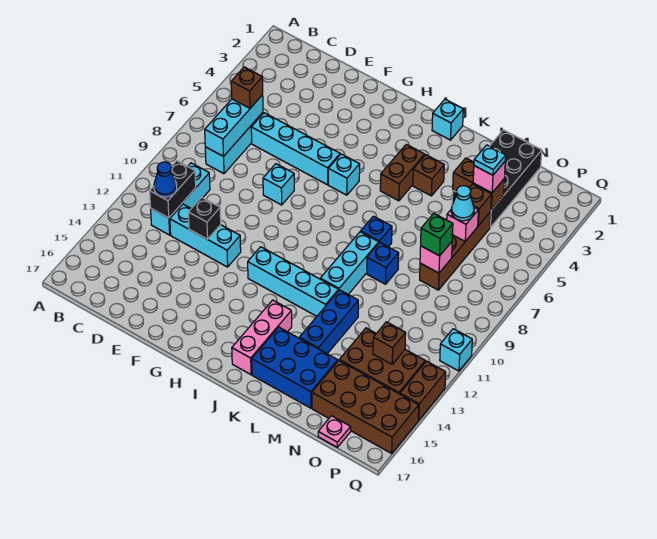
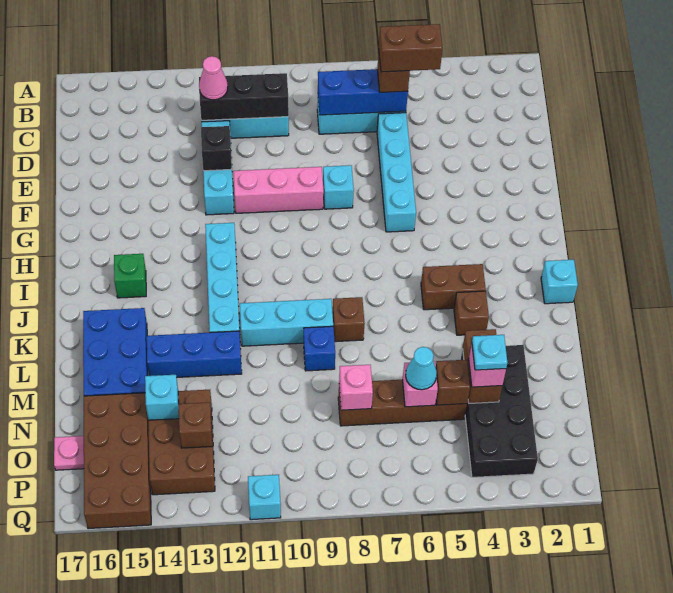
cyan brick C6:C8 level 2 -> blue brick C6:C8 level 2
black brick C11:C12 level 2 -> black brick C10:C12 level 2
blue cone C12 level 3 -> pink cone C12 level 3
cyan brick H6 level 1 -> cyan brick N14 level 2
pink brick J14:J16 level 1 -> pink brick F9:F11 level 1
blue brick K8 level 1 -> brown brick K8 level 1
black brick M1:N4 level 1 -> black brick M3:P4 level 1
green brick N8 level 3 -> green brick I15 level 1
brown brick Q13:Q14 level 1 -> brown brick C5:C6 level 4

